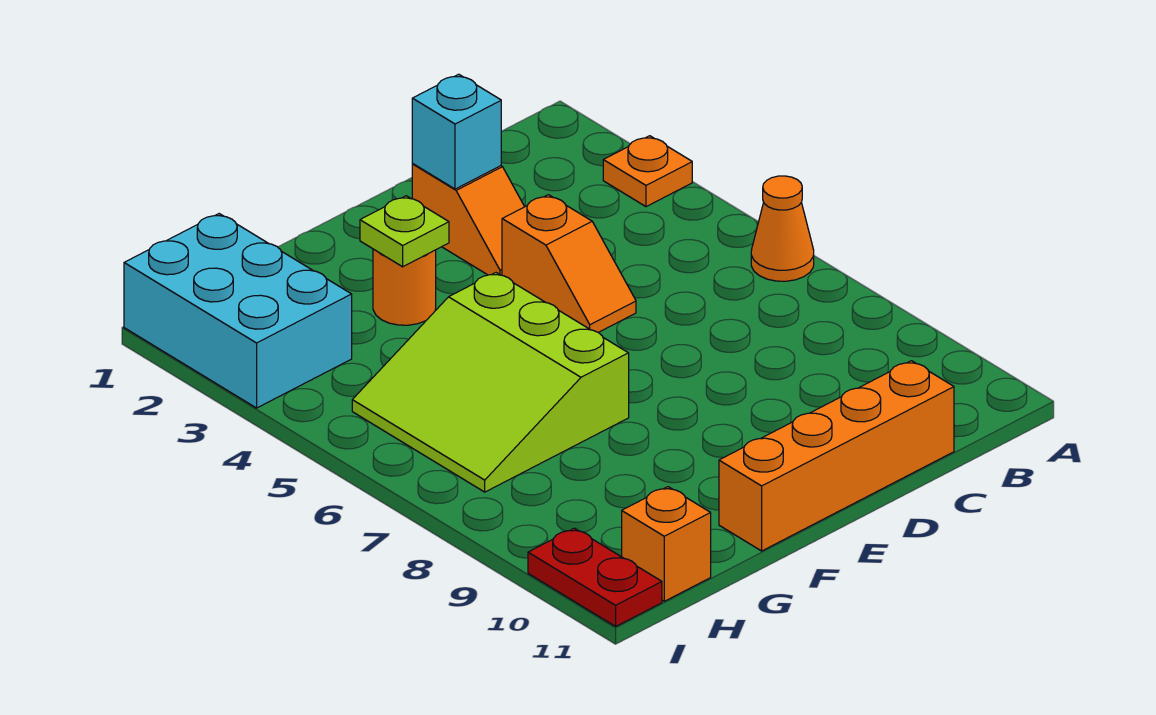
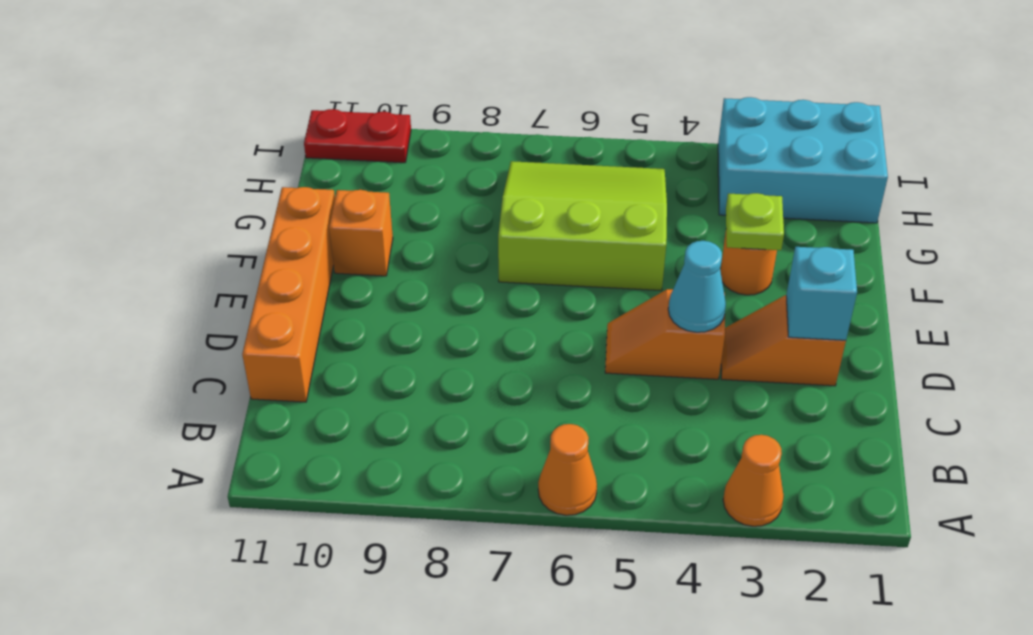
orange plate A3 level 1 -> orange cone A3 level 1
none -> cyan cone D4 level 2
orange brick H11 level 1 -> orange brick F10 level 1

